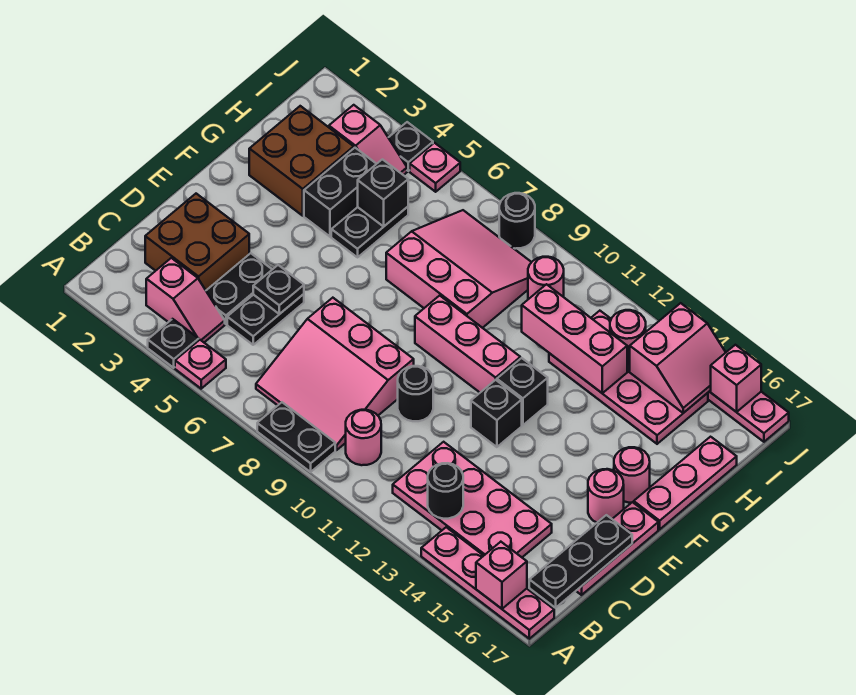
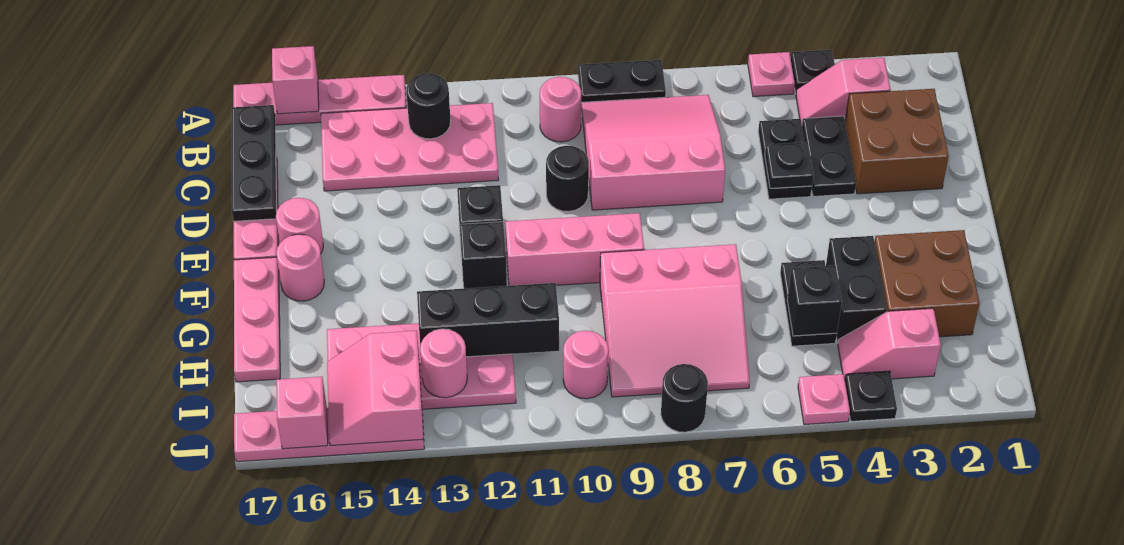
pink brick H11:H13 level 2 -> black brick H11:H13 level 2

